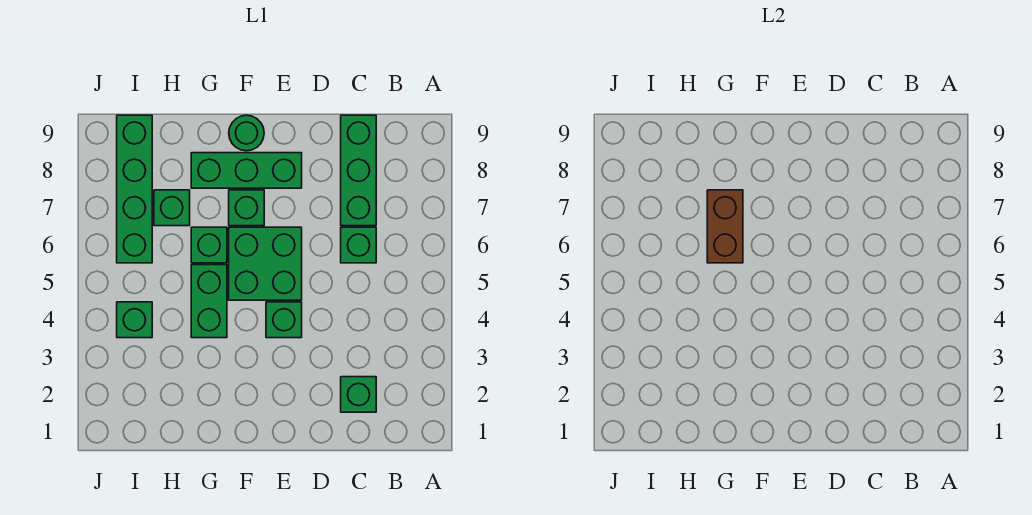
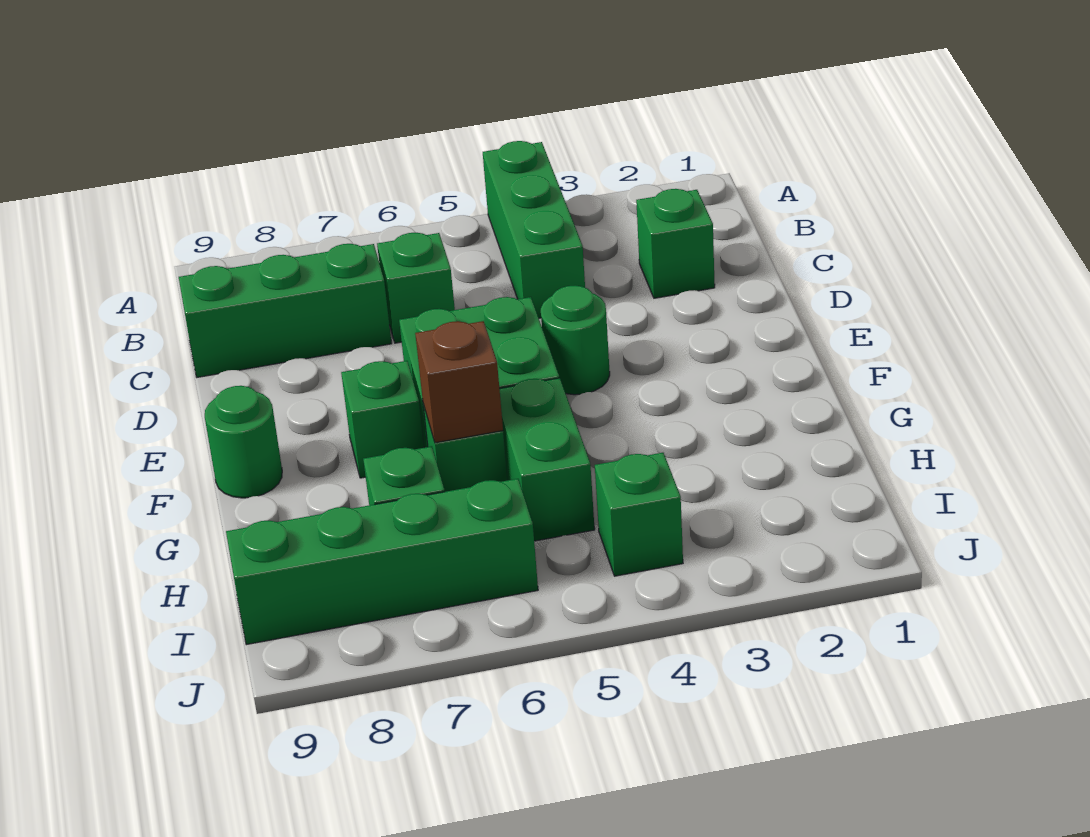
green brick E4 level 1 -> green round brick E4 level 1
green brick E8:G8 level 1 -> green brick A4:C4 level 1
green brick G4:G5 level 1 -> green brick G5:H5 level 1
brown brick G6:G7 level 2 -> brown brick G6 level 2

